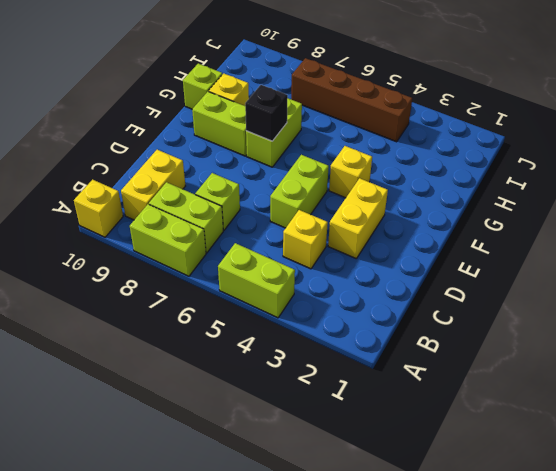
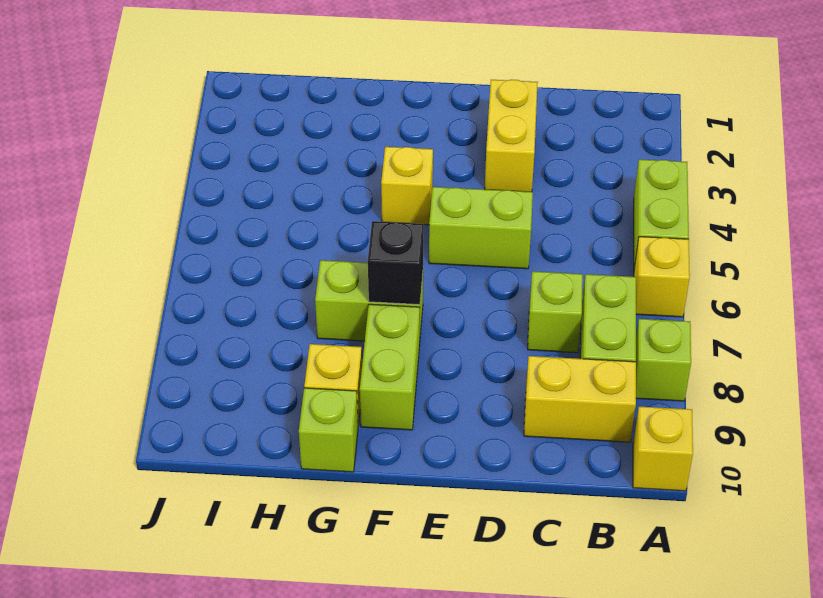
lime brick A7:A8 level 1 -> lime brick A8 level 1
yellow brick C4 level 1 -> yellow brick A6 level 1
yellow brick D3:E3 level 1 -> yellow brick D2:D3 level 1
brown brick I4:I7 level 1 -> none

